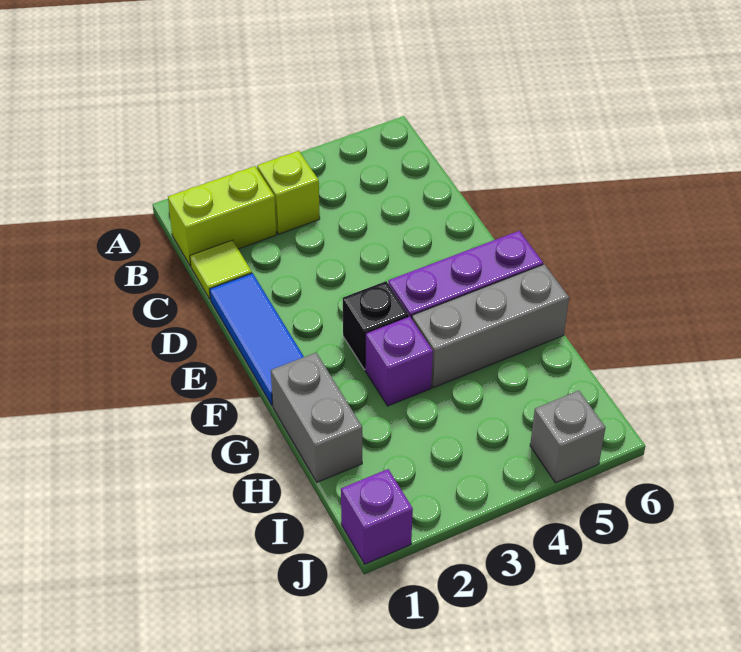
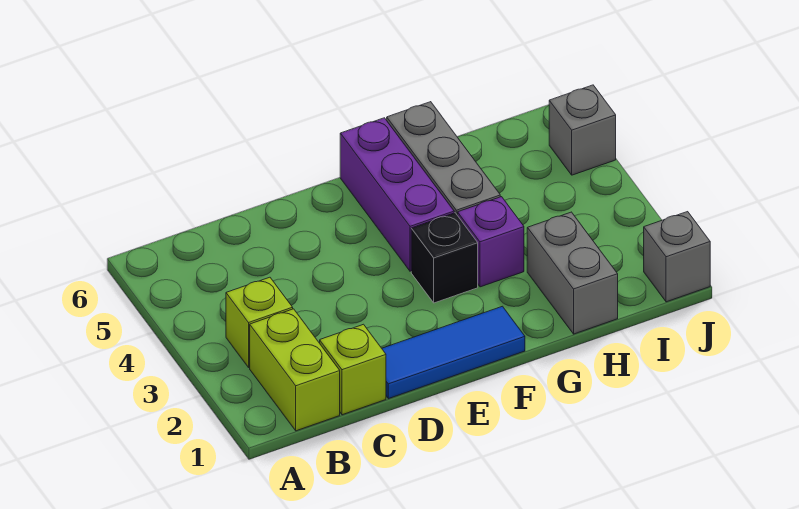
lime tile C1 level 1 -> lime brick C1 level 1
grey brick G1:H1 level 1 -> grey brick H1:H2 level 1
purple brick J1 level 1 -> grey brick J1 level 1

